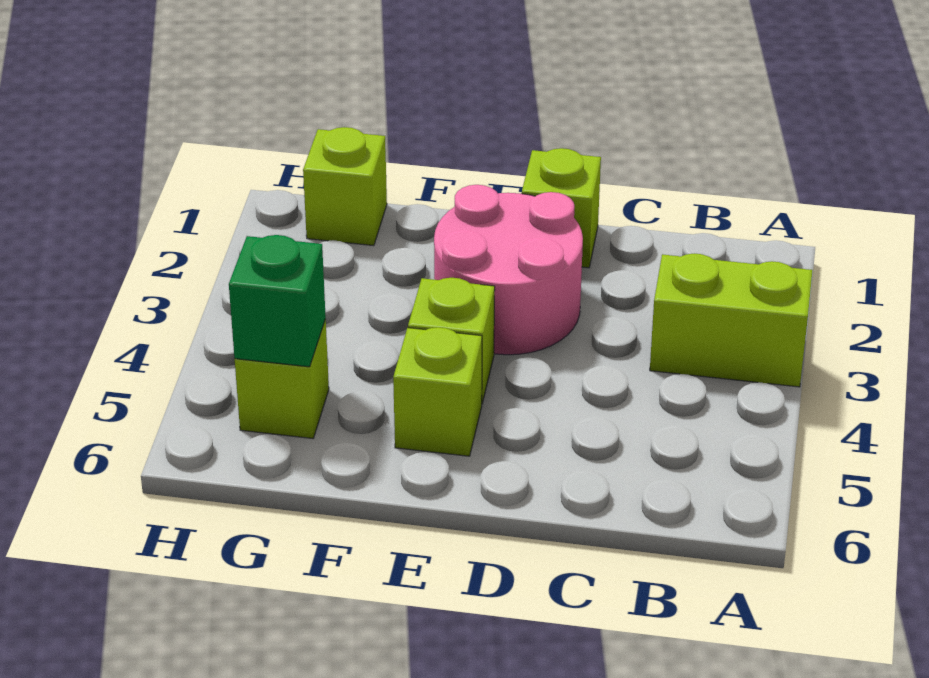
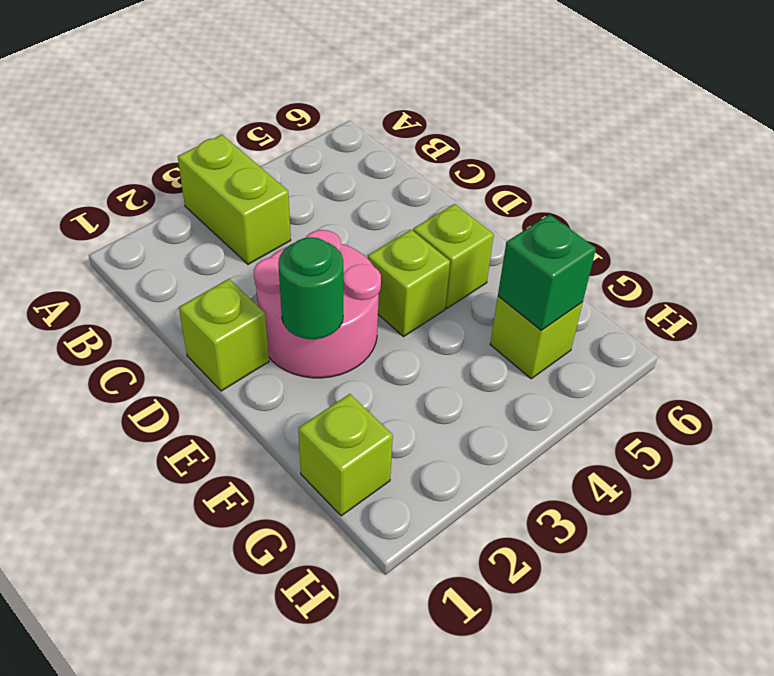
none -> green round brick E2 level 2

